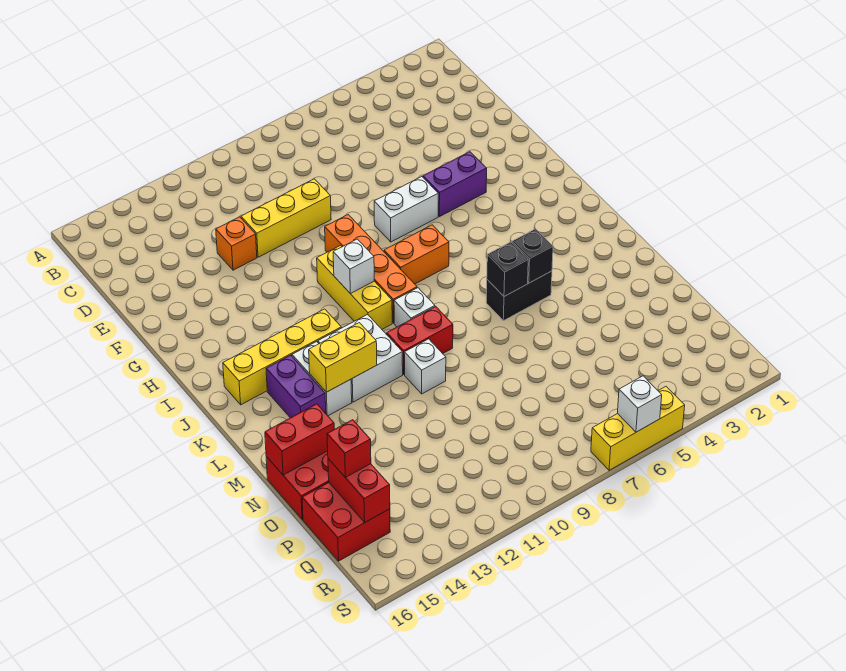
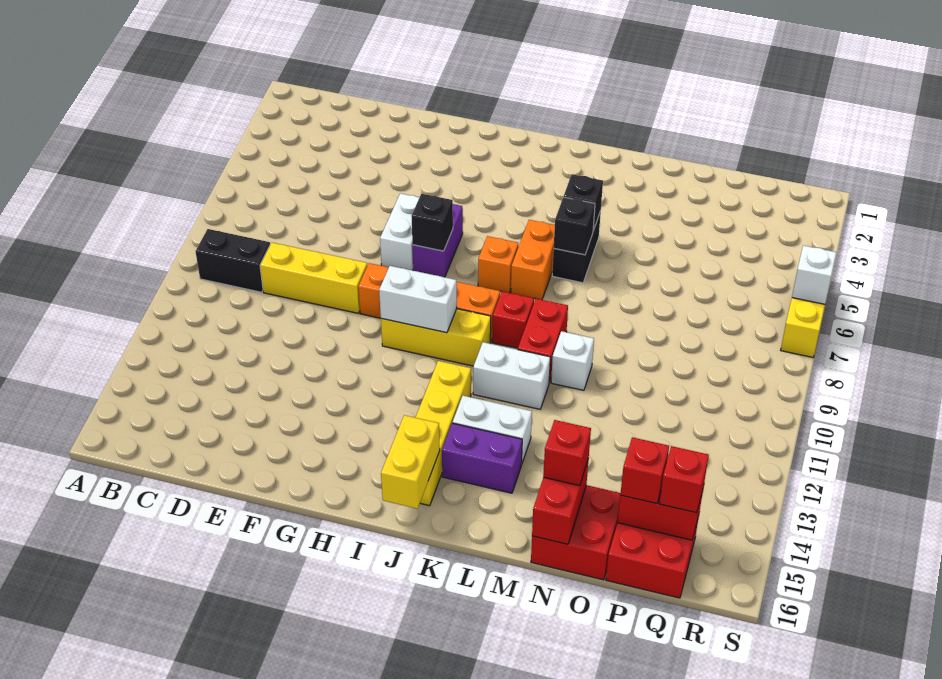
none -> black brick B9:C9 level 1
yellow brick E9:E11 level 1 -> yellow brick D9:F9 level 1
orange brick E12 level 1 -> orange brick J7 level 1
purple brick G4:G5 level 1 -> purple brick H6:H7 level 1
none -> black brick H7 level 2
orange brick I7:I8 level 1 -> orange brick K6:K7 level 1
white brick I10 level 2 -> white brick H10:I10 level 2
white brick K9 level 1 -> red brick K9 level 1
white brick K11:L12 level 1 -> white brick K11:L11 level 1
yellow brick L12:L13 level 2 -> yellow brick J15:J16 level 2
none -> red brick N15 level 3
none -> red brick Q15 level 3

